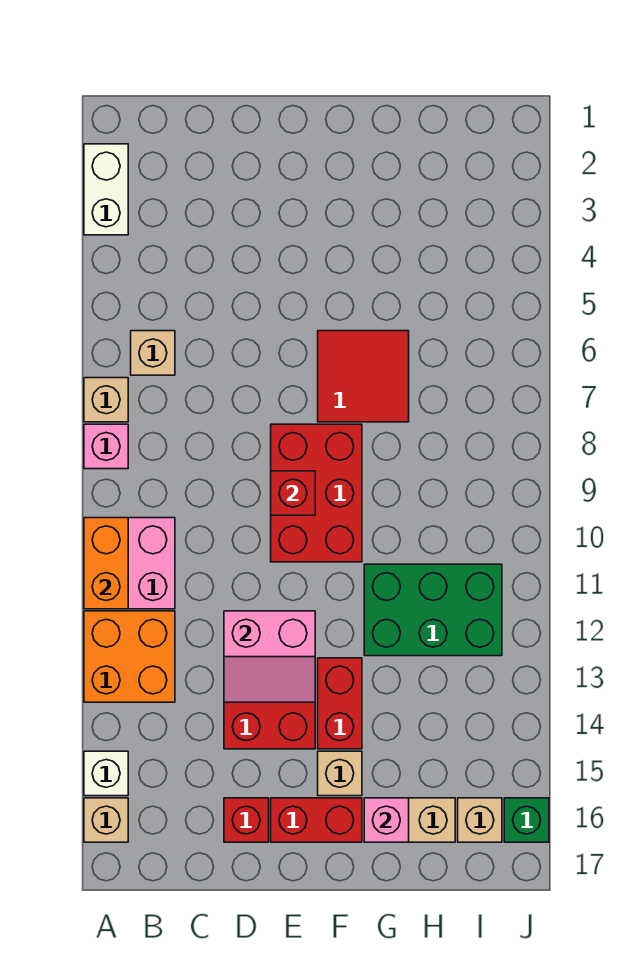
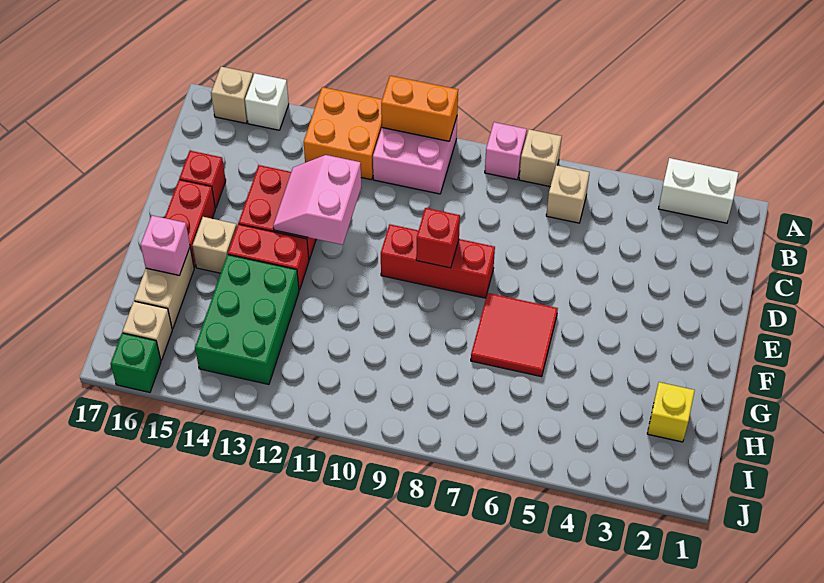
red brick E8:F10 level 1 -> red brick E8:E10 level 1
green brick G11:I12 level 1 -> green brick G13:I14 level 1
none -> yellow brick H2 level 1

